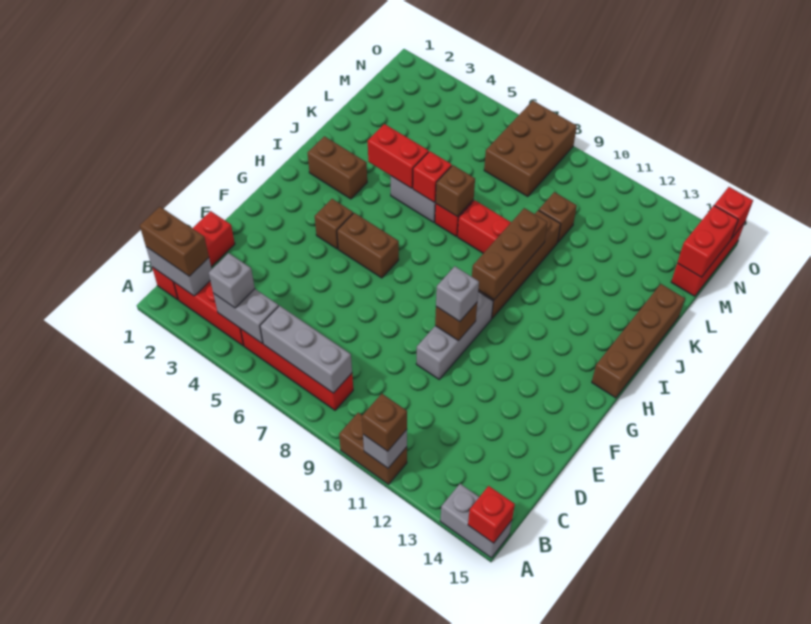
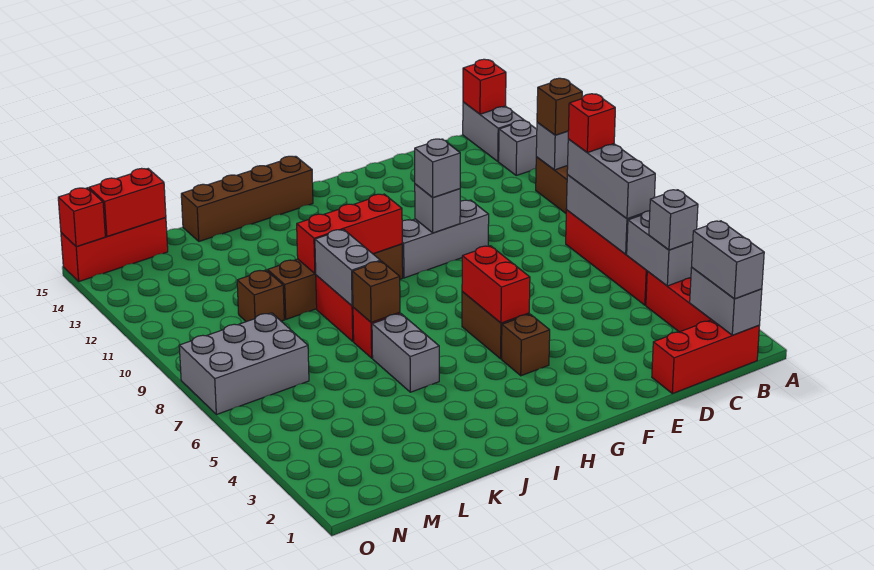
none -> grey brick A13 level 1
brown brick B1:B2 level 3 -> grey brick B1:B2 level 3
none -> grey brick B6:B8 level 3
brown brick F10 level 2 -> grey brick F10 level 2
brown brick H10:J10 level 2 -> red brick H10:J10 level 2
brown brick I2:I3 level 1 -> none
red brick J4:J5 level 2 -> red brick G5:G6 level 2
red brick J6 level 2 -> red brick B8 level 4
none -> grey brick J8:J9 level 2
brown brick M7:O8 level 1 -> grey brick M7:O8 level 1

